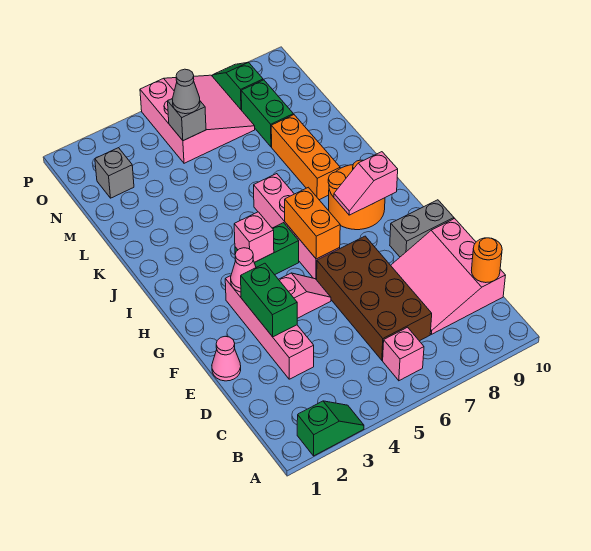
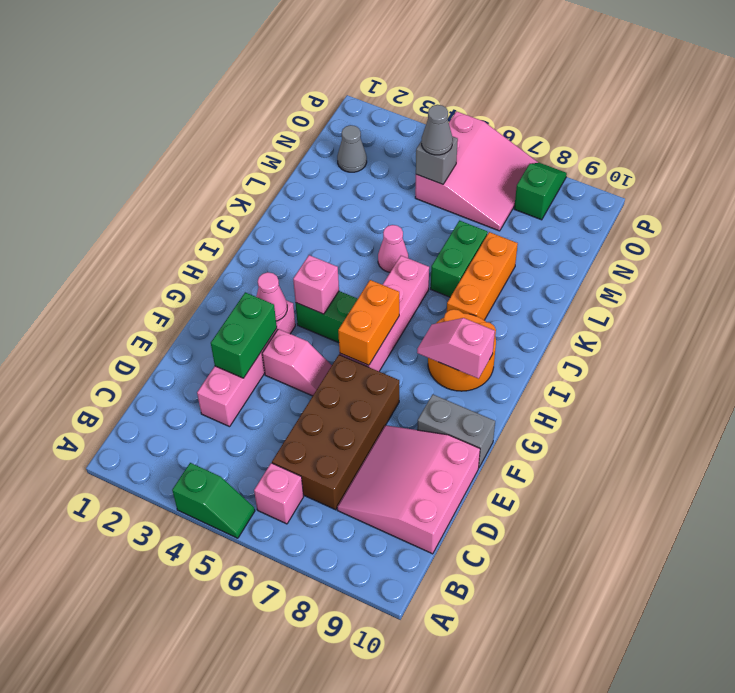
green slope A2:A3 level 1 top 2 -> green slope A4:A5 level 1 top 4
orange round brick C10 level 2 -> none
pink cone E1 level 1 -> pink cone K5 level 1
green brick M8:N8 level 1 -> green brick K7:L7 level 1
grey brick N2 level 1 -> grey cone N2 level 1

